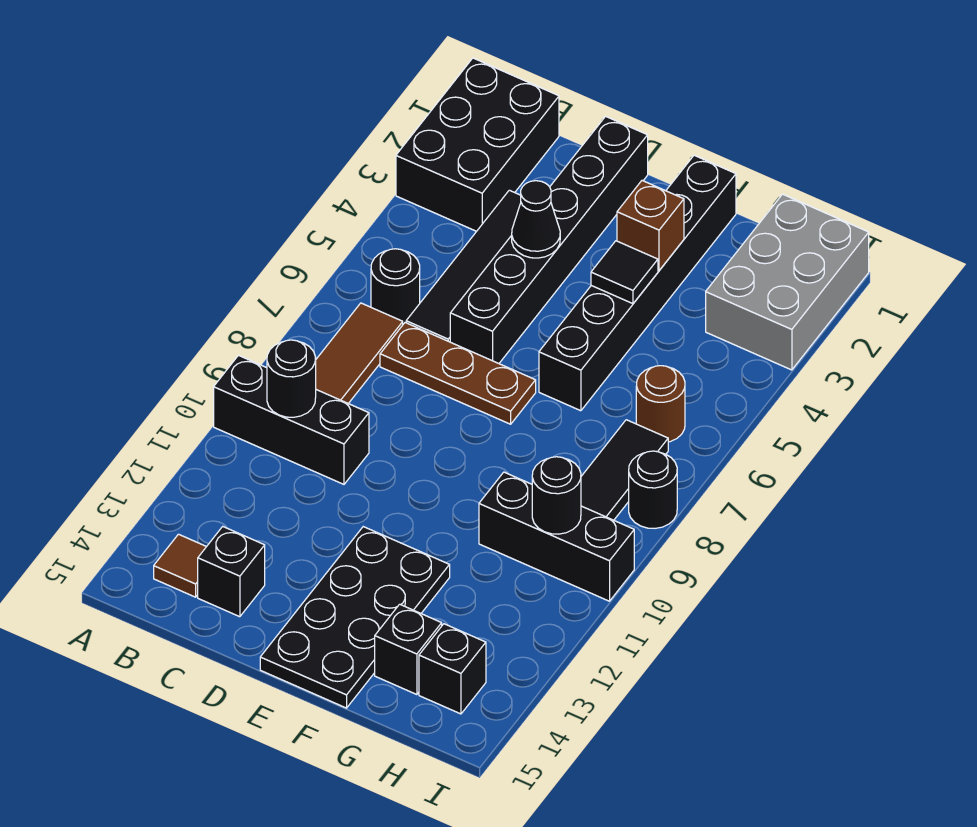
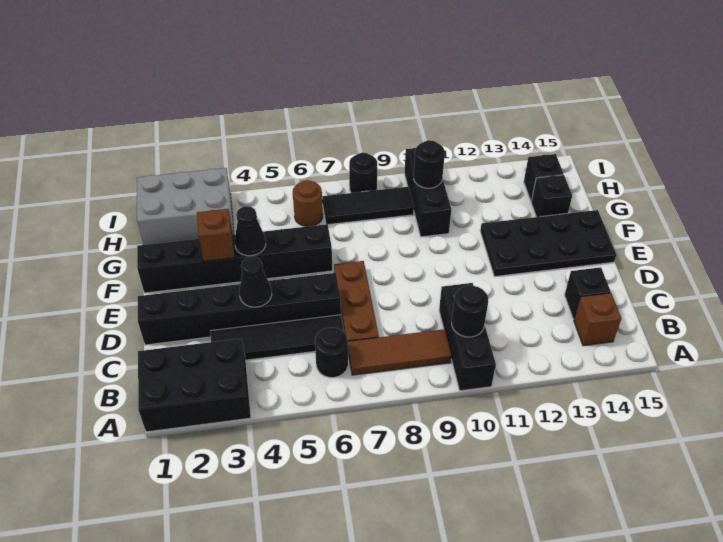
brown tile B14 level 1 -> brown brick B14 level 1
black tile F4 level 2 -> black cone F4 level 2

